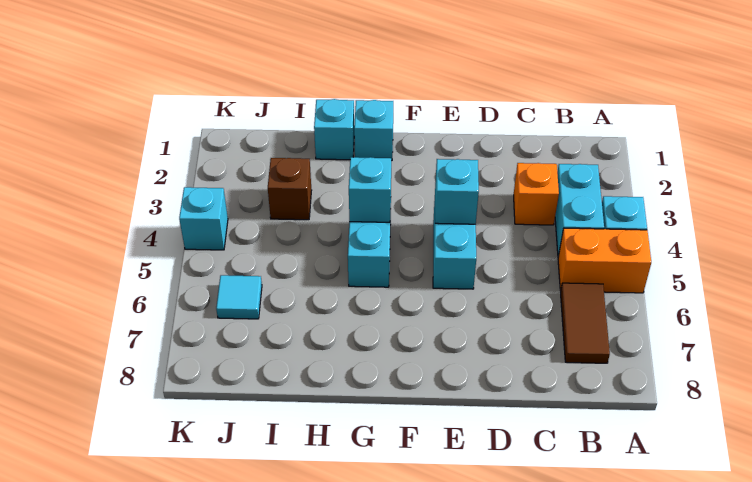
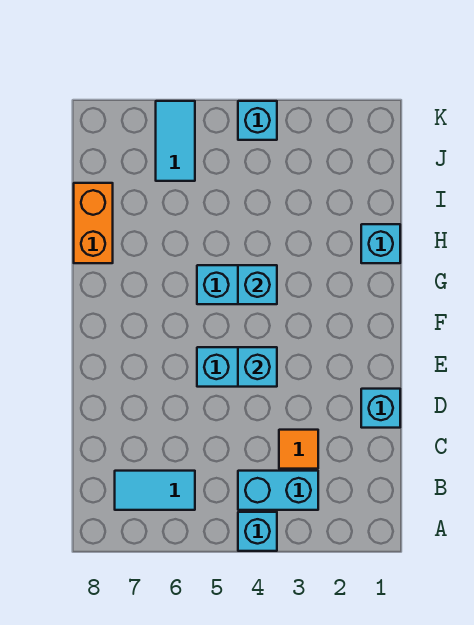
orange brick A5:B5 level 1 -> orange brick H8:I8 level 1
brown tile B6:B7 level 1 -> cyan tile B6:B7 level 1
orange brick C3 level 1 -> orange tile C3 level 1
cyan brick G1 level 1 -> cyan brick D1 level 1
brown brick I3 level 1 -> none
cyan tile J6 level 1 -> cyan tile J6:K6 level 1

